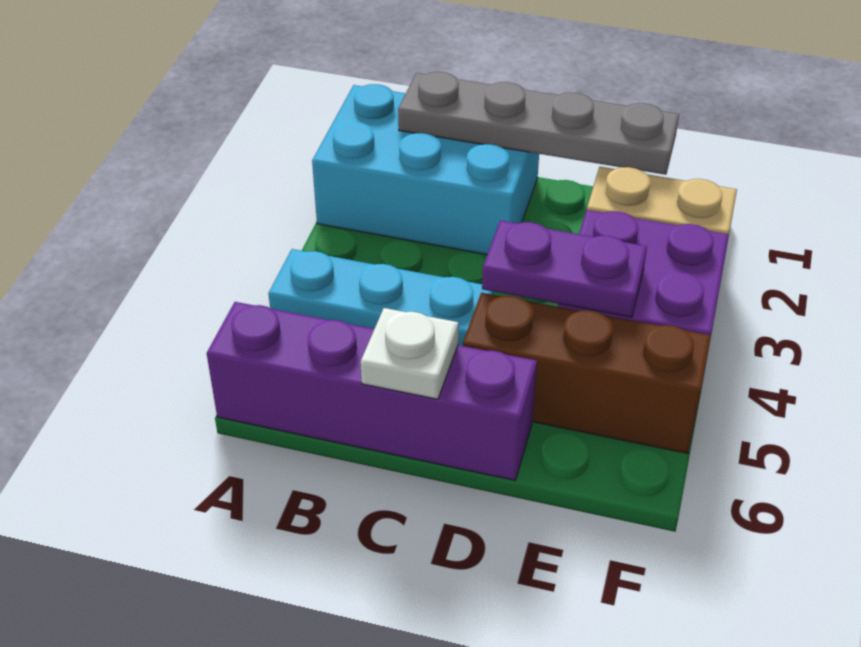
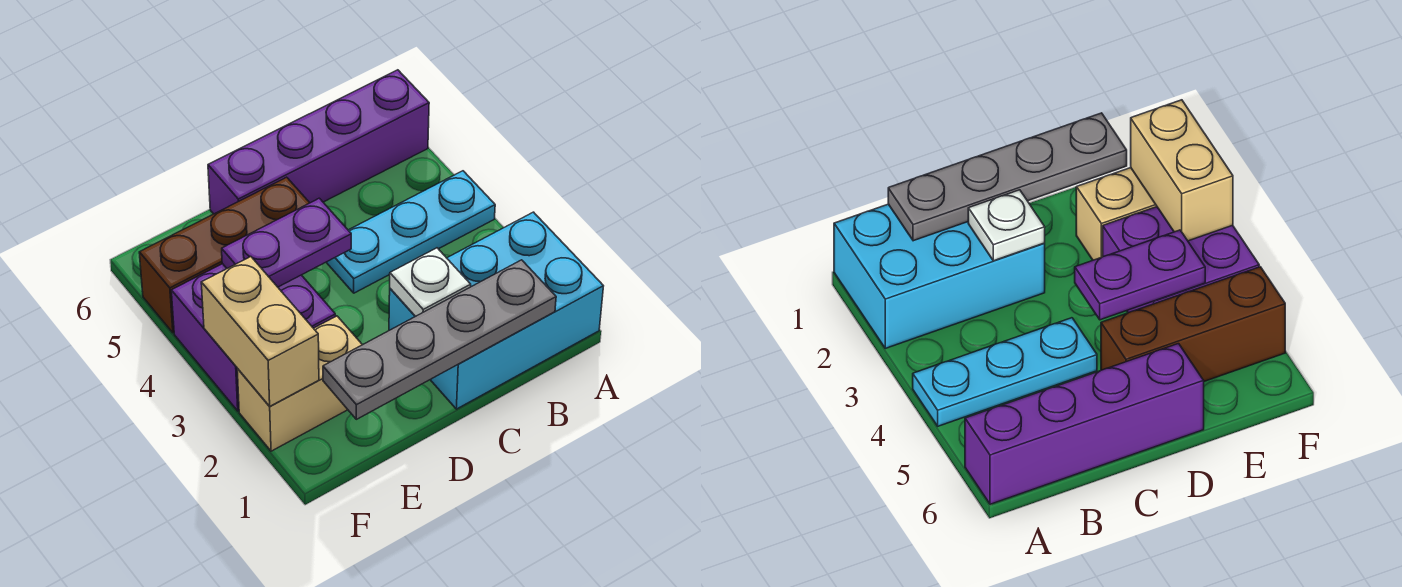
white plate C6 level 2 -> white plate C2 level 2
none -> tan brick F2:F3 level 2

